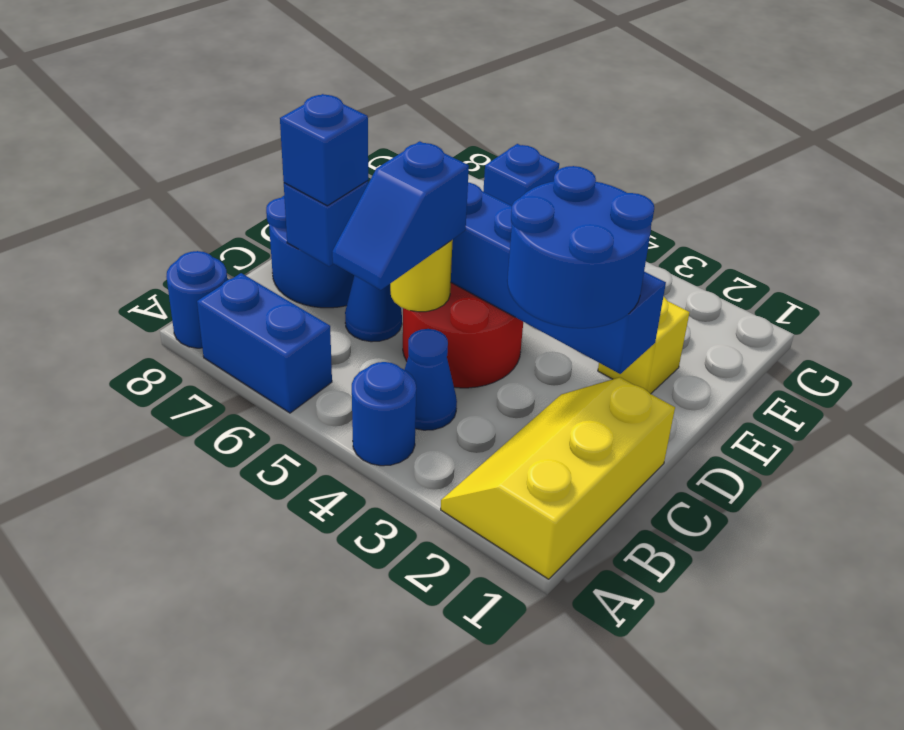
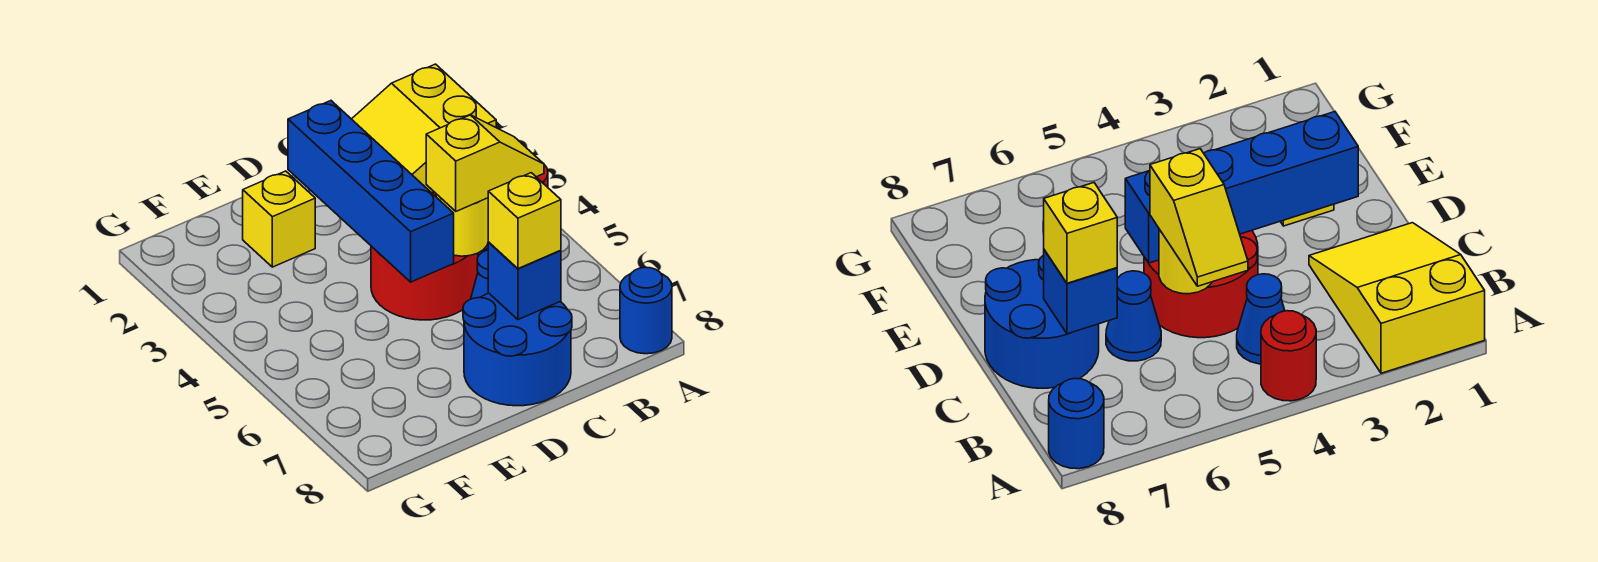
yellow slope A1:C2 level 1 top 1 -> yellow slope A1:C2 level 1 top A
blue round brick A4 level 1 -> red round brick A4 level 1
blue brick A6:A7 level 1 -> none
blue slope B5:C5 level 3 top C -> yellow slope B5:C5 level 3 top C
blue round brick C2:D3 level 3 -> none
blue brick C7 level 3 -> yellow brick C7 level 3
blue brick G6 level 1 -> none

